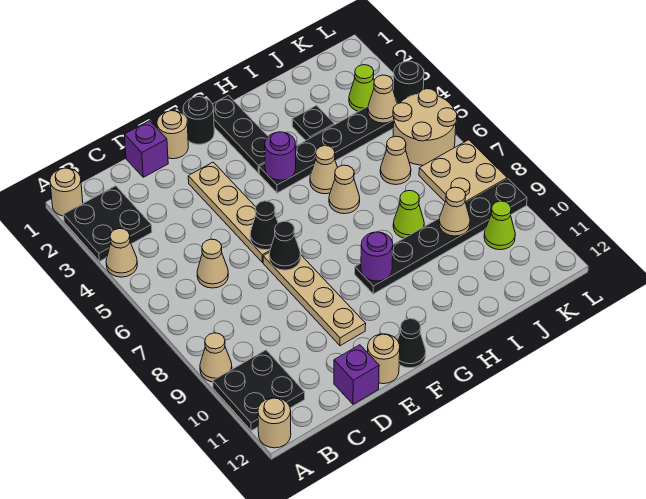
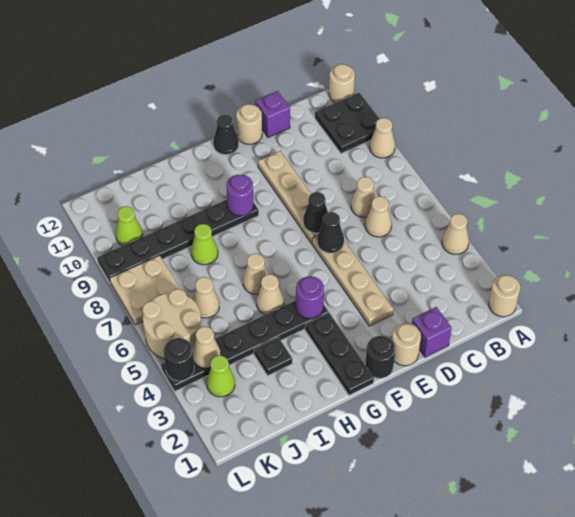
black plate A2:B3 level 1 -> none
tan cone J9 level 2 -> tan cone C7 level 1

